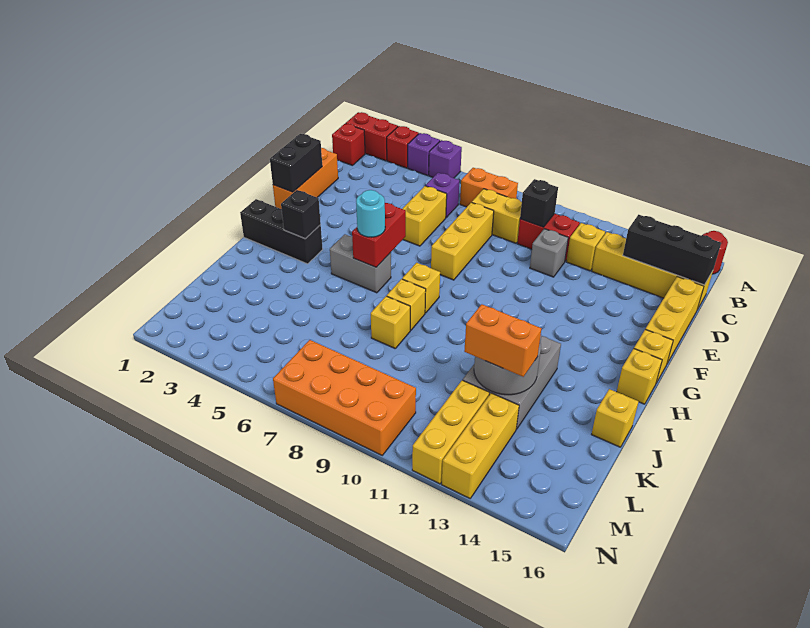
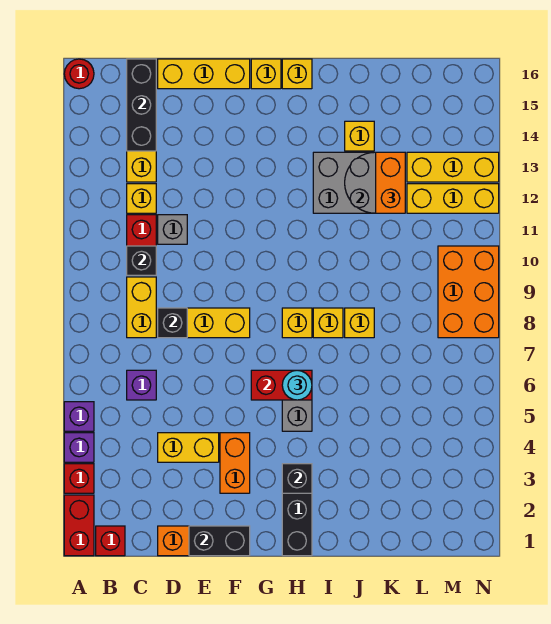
orange brick B7:B8 level 1 -> orange brick F3:F4 level 1
yellow brick D6:E6 level 1 -> yellow brick D4:E4 level 1
none -> black brick D8 level 2
yellow brick J16 level 1 -> yellow brick J14 level 1
orange brick M7:N10 level 1 -> orange brick M8:N10 level 1

